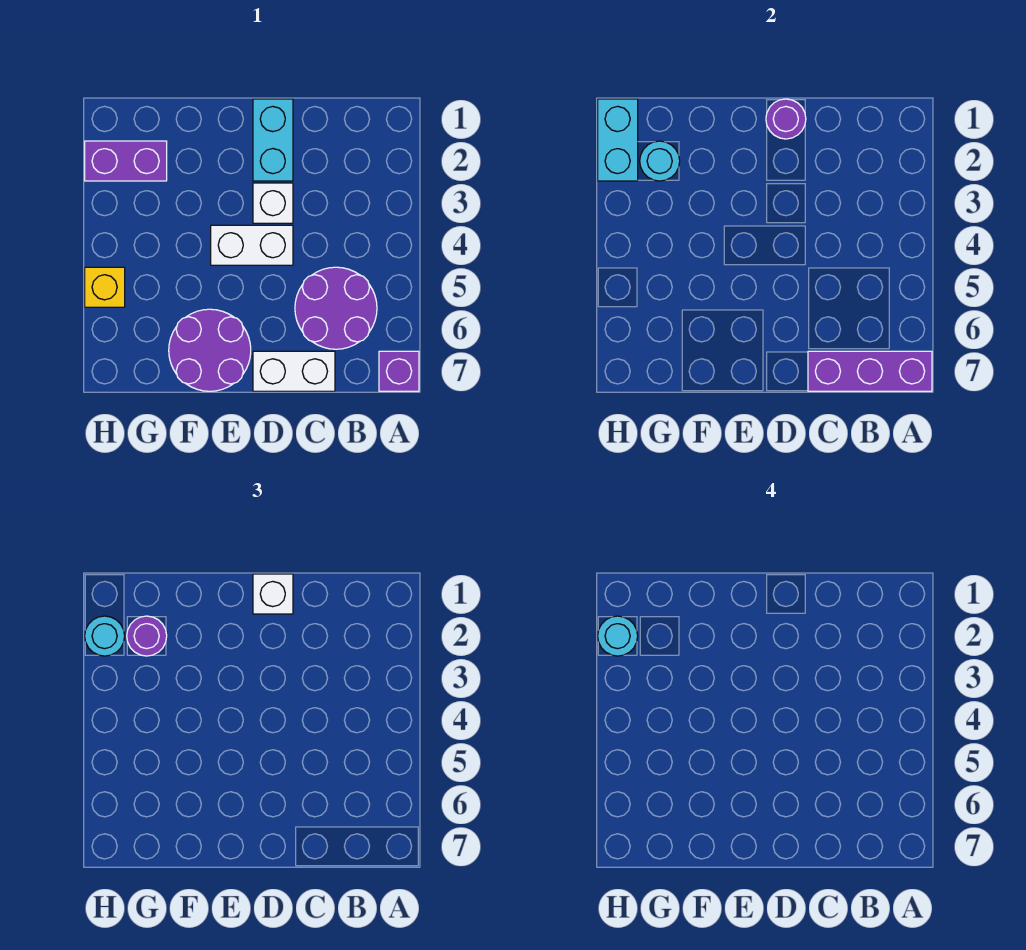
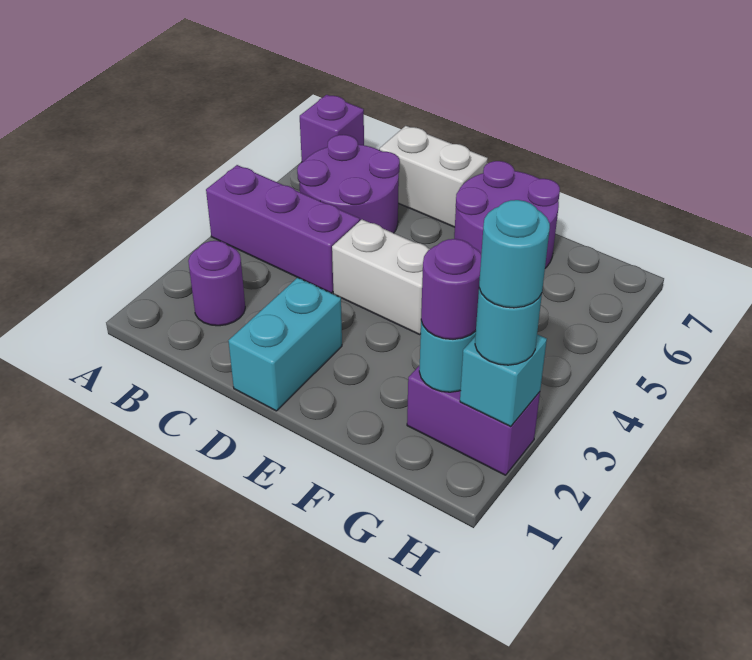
purple brick A7:C7 level 2 -> purple brick A4:C4 level 1
purple round brick D1 level 2 -> purple round brick B2 level 1
white brick D1 level 3 -> none
white brick D3 level 1 -> none
cyan brick H1:H2 level 2 -> cyan brick H2 level 2
yellow brick H5 level 1 -> none

